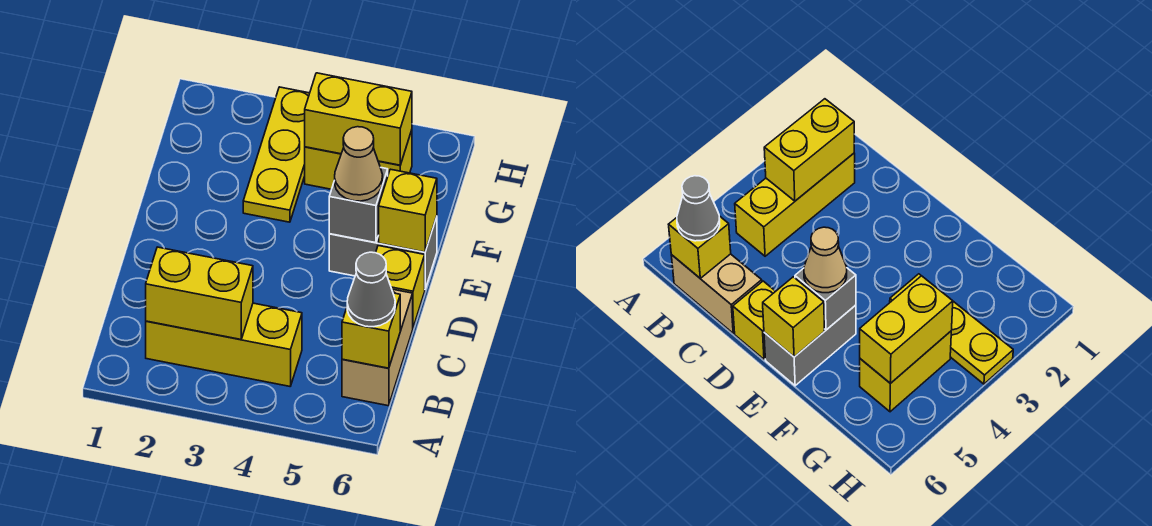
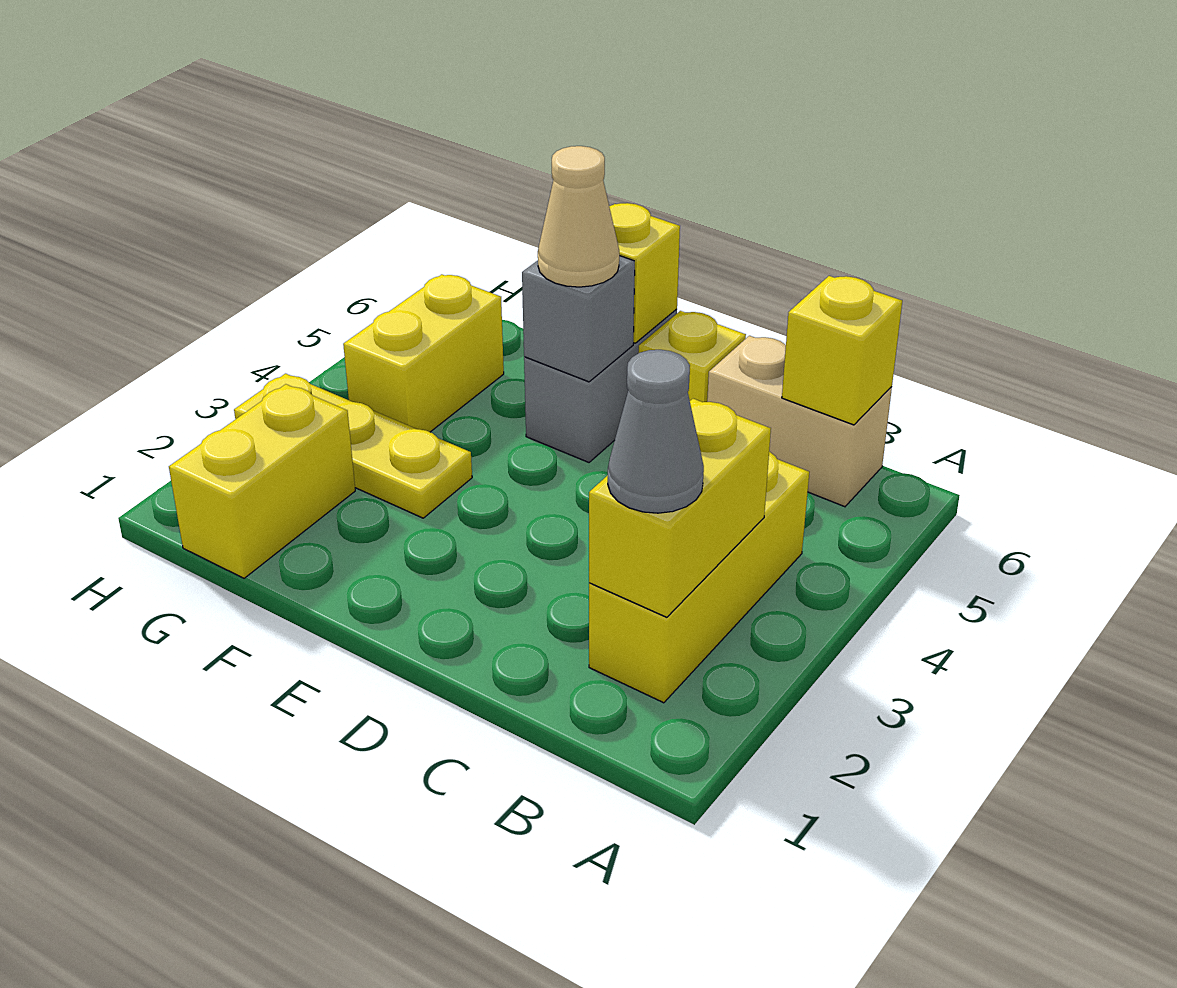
grey cone B6 level 3 -> grey cone B2 level 3
yellow brick G4:G5 level 2 -> yellow brick G1:G2 level 1

